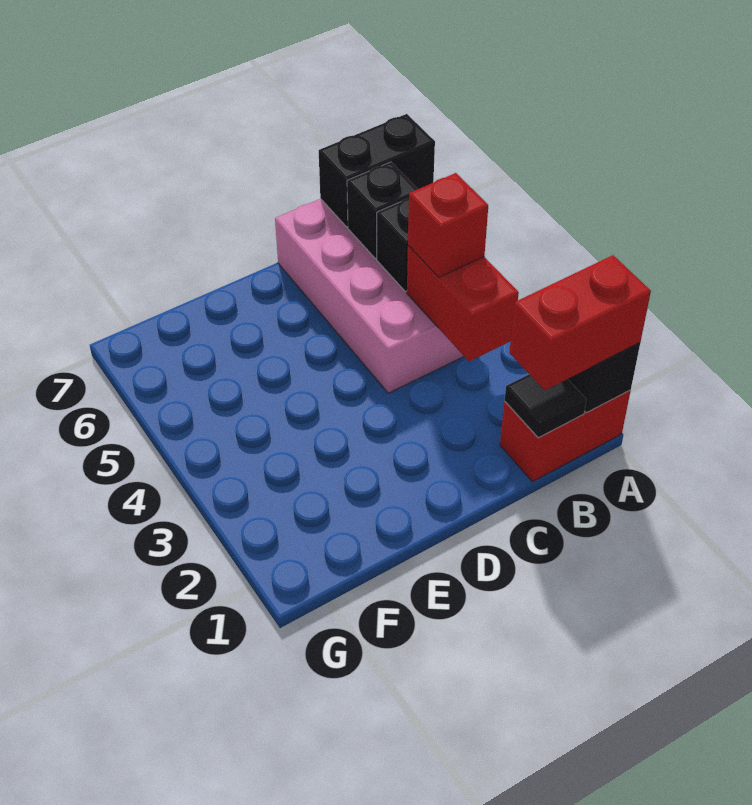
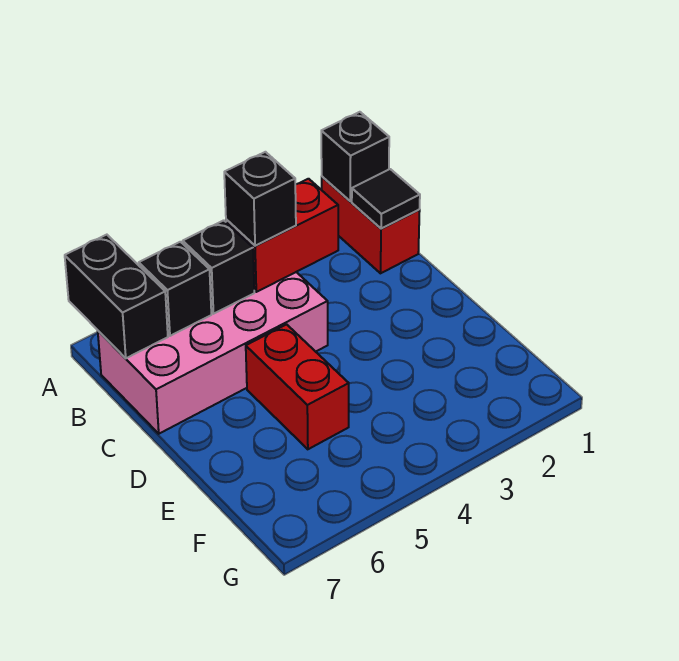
red brick A1:B1 level 3 -> red brick D5:E5 level 1
red brick B4 level 3 -> black brick B4 level 3

